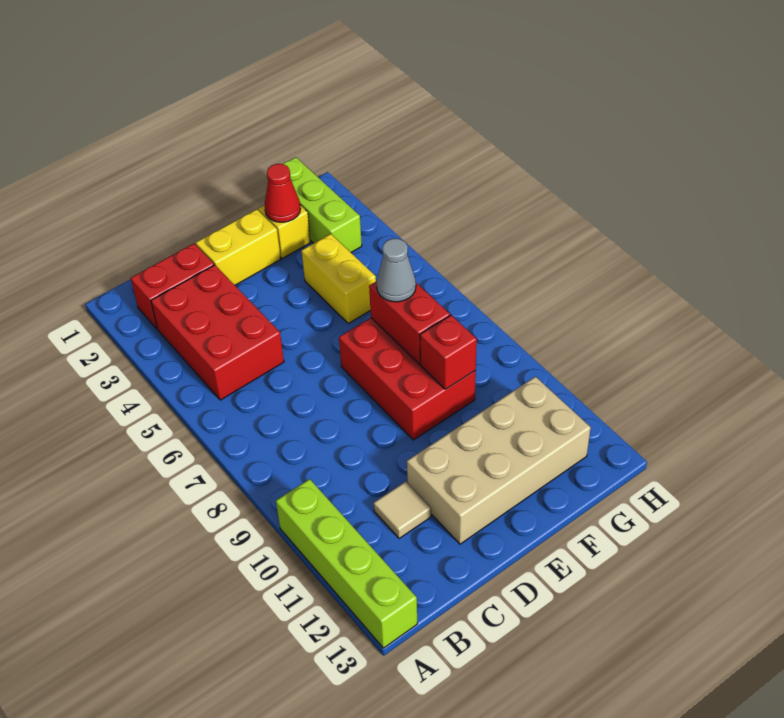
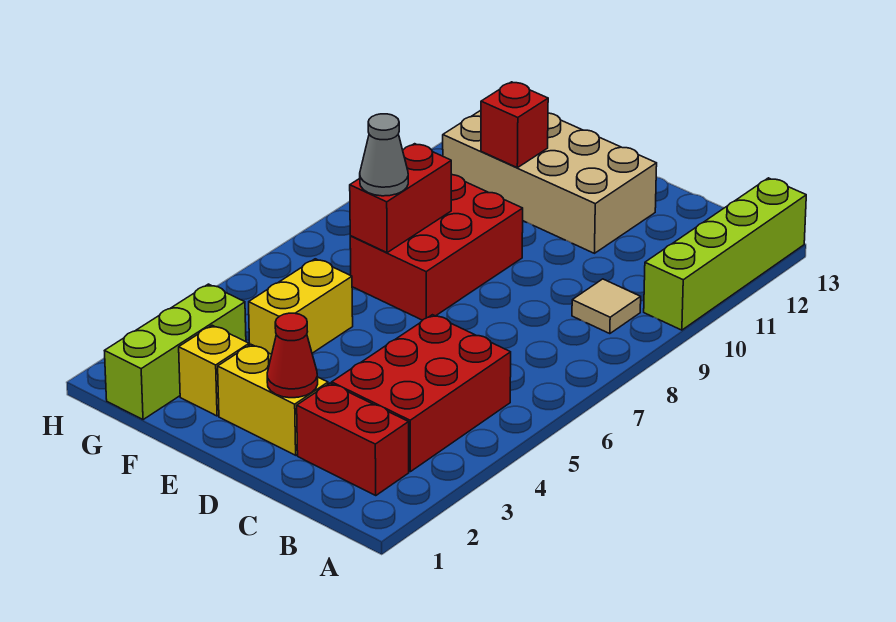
tan tile C11 level 1 -> tan tile B9 level 1
red cone F2 level 2 -> red cone D2 level 2
red brick F9 level 2 -> red brick F11 level 2

